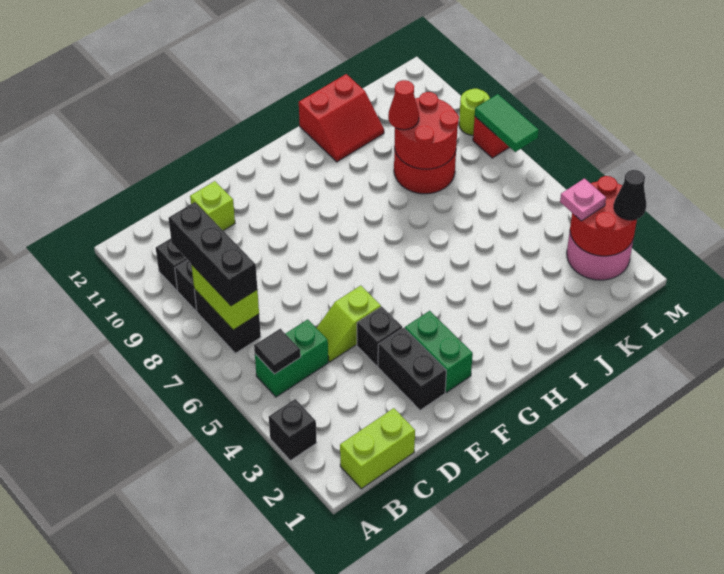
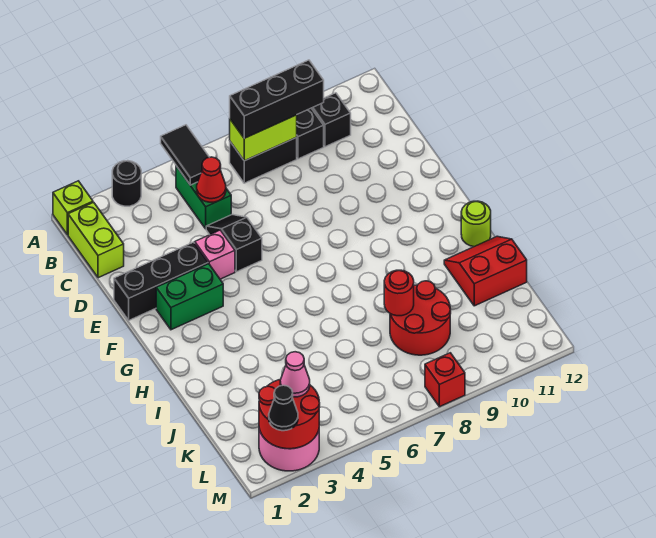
black brick A3 level 1 -> black round brick A3 level 1
black tile B5 level 2 -> black tile A5:B5 level 2
lime slope D5:E5 level 1 top E -> black slope D5:E5 level 1 top E
lime brick D11 level 1 -> lime brick A1 level 1
black brick E2:E3 level 1 -> black brick E1:E3 level 1
black brick E4 level 1 -> pink brick E4 level 1
red slope I11:J12 level 1 top 12 -> red slope I11:J12 level 1 top J
red round brick J8:K9 level 2 -> red round brick J8 level 2
red cone J9 level 3 -> red cone C5 level 2
pink plate L3 level 3 -> pink cone L3 level 3
green tile M7:M8 level 2 -> none
lime round brick M9 level 1 -> lime round brick H12 level 1

